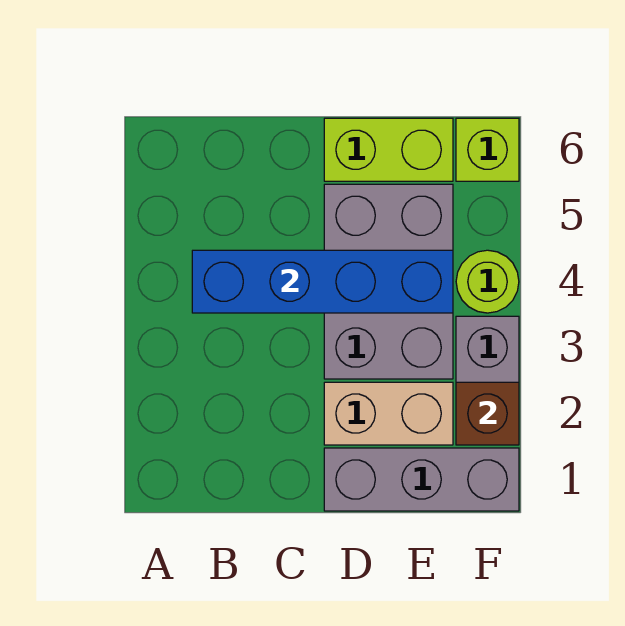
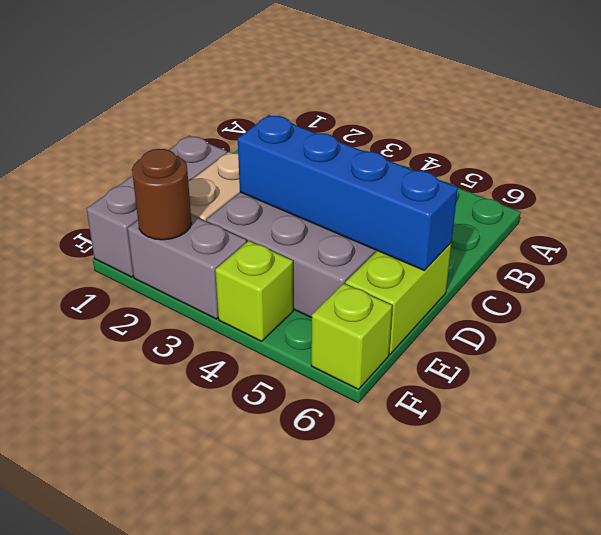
blue brick B4:E4 level 2 -> blue brick D3:D6 level 2
brown brick F2 level 2 -> brown round brick F2 level 2
lime round brick F4 level 1 -> lime brick F4 level 1

